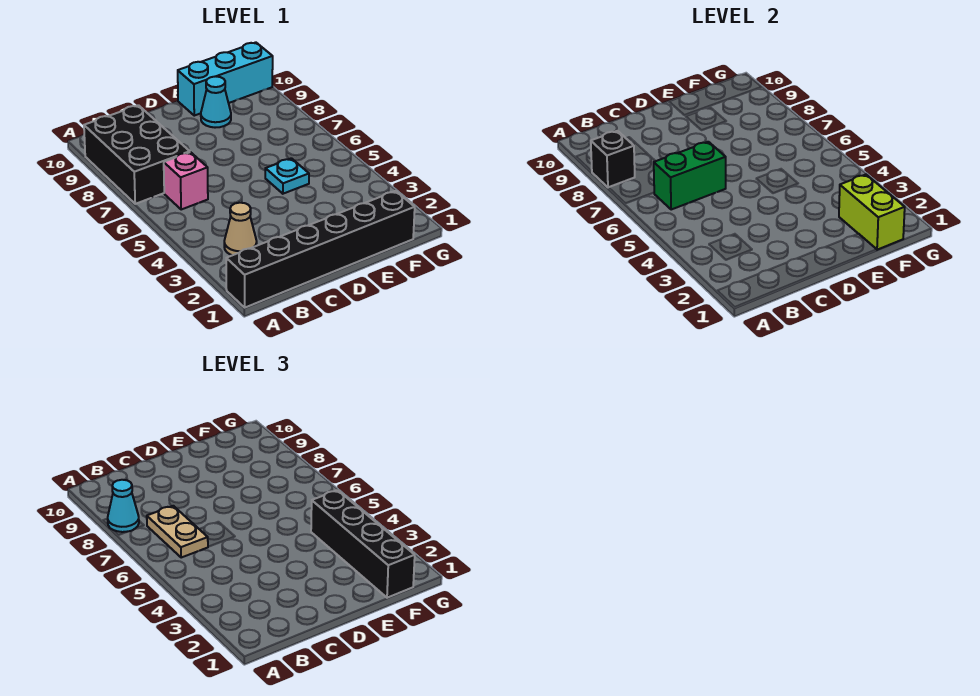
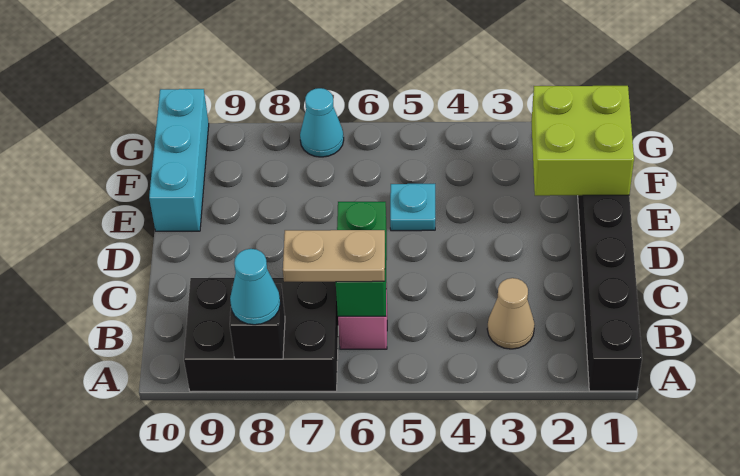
cyan cone E9 level 1 -> cyan cone G7 level 1
lime brick F1:F2 level 2 -> lime brick E1:F2 level 2
black brick F1:F4 level 3 -> none

